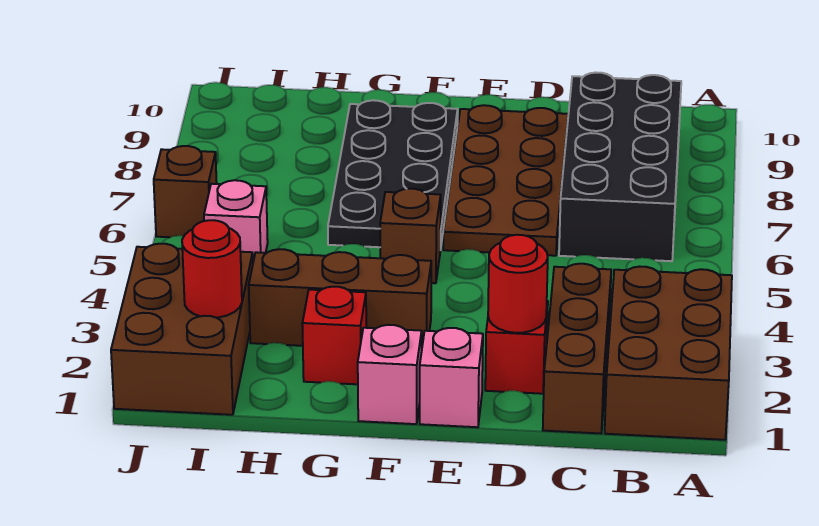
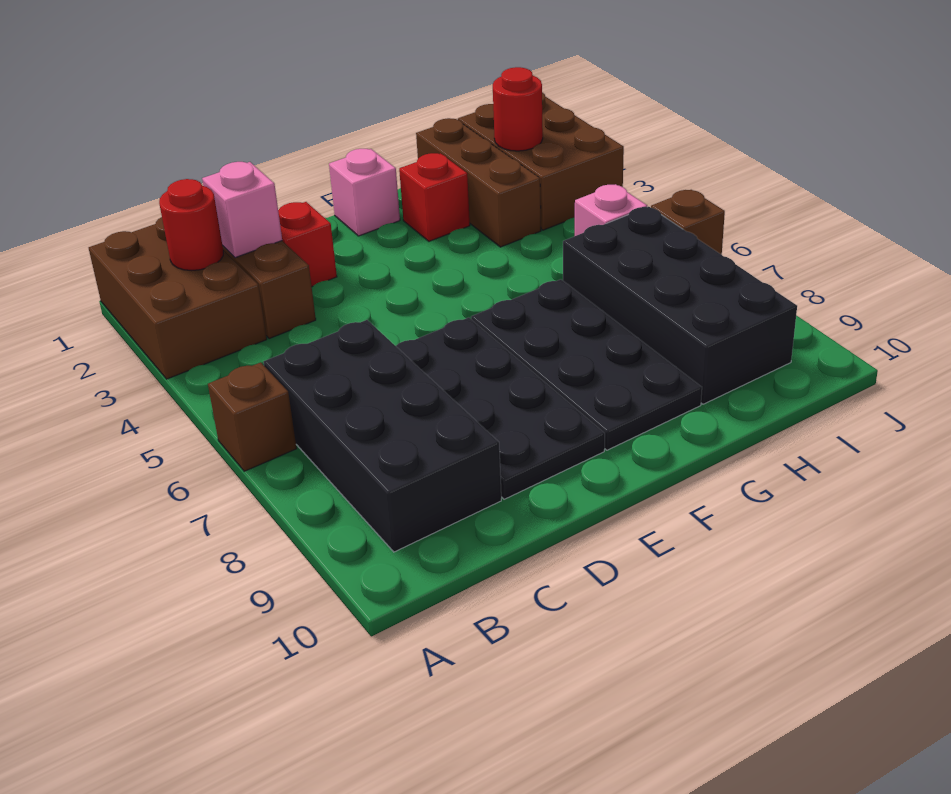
red round brick D2 level 2 -> red round brick B2 level 2
brown plate D6:E9 level 1 -> black plate D6:E9 level 1
pink brick E1 level 1 -> pink brick C2 level 2
brown brick F3:H3 level 1 -> brown brick H1:H3 level 1
brown brick F5 level 1 -> brown brick A6 level 1
none -> black brick H6:I9 level 1

